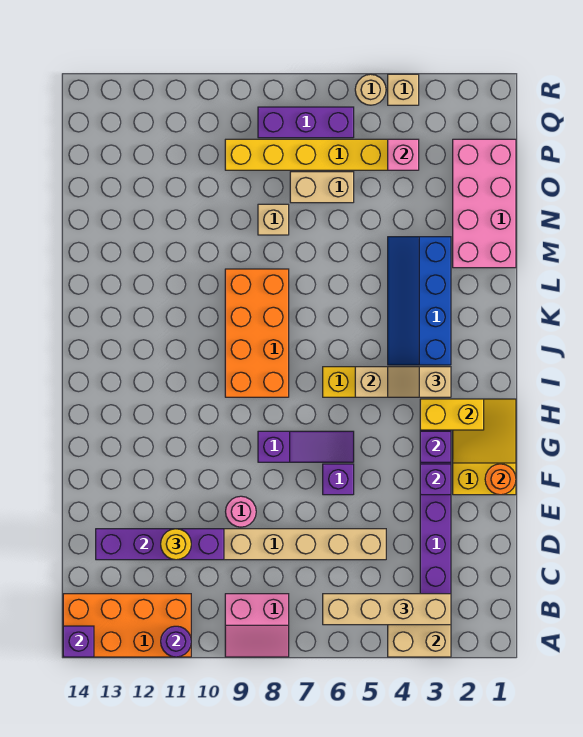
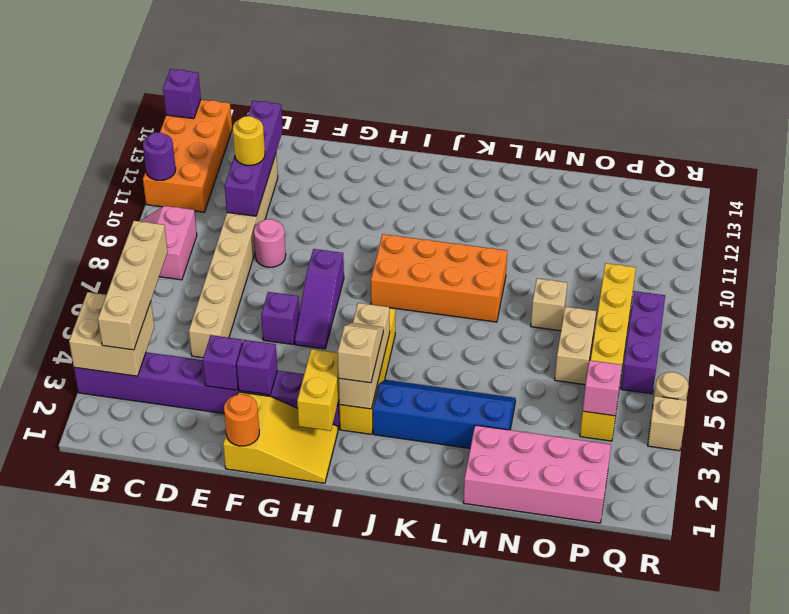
purple brick G3 level 2 -> purple brick E3 level 2

